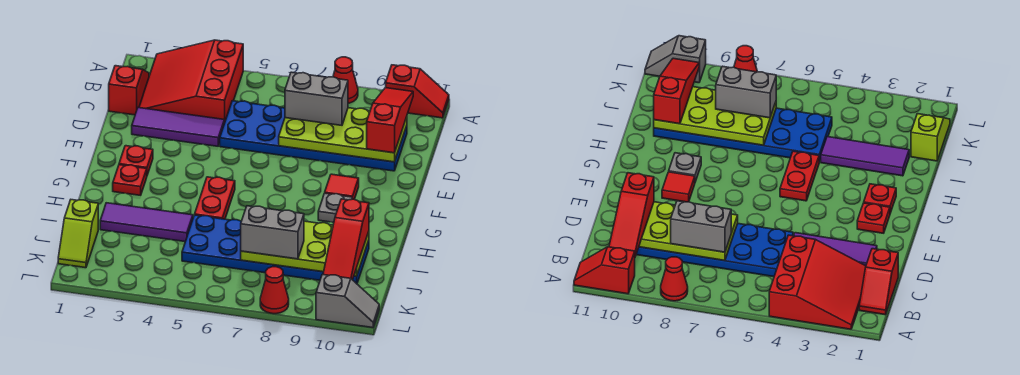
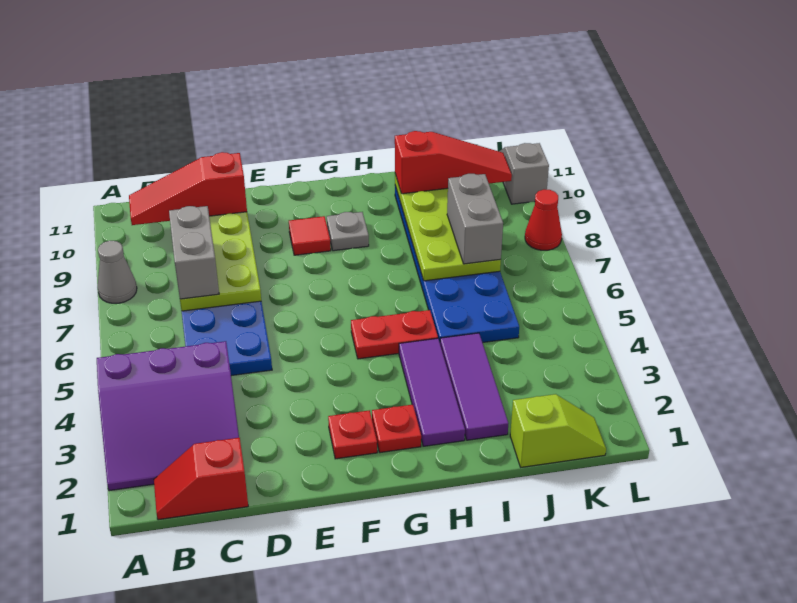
red slope A2:C4 level 1 top 4 -> purple slope A2:C4 level 1 top 4
red cone A8 level 1 -> grey cone A8 level 1
red slope A10:A11 level 1 top 10 -> none
purple tile D2:D4 level 1 -> purple tile H2:H4 level 1

